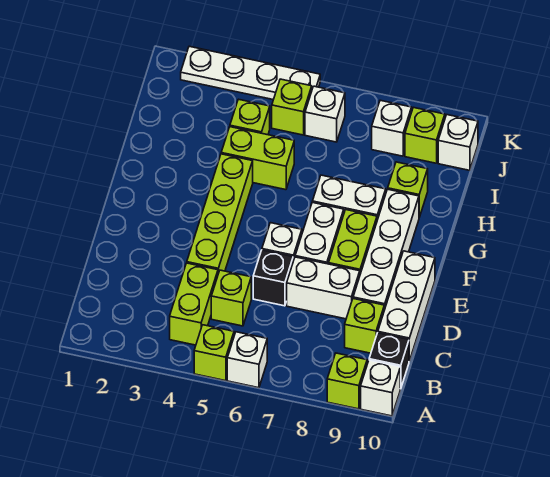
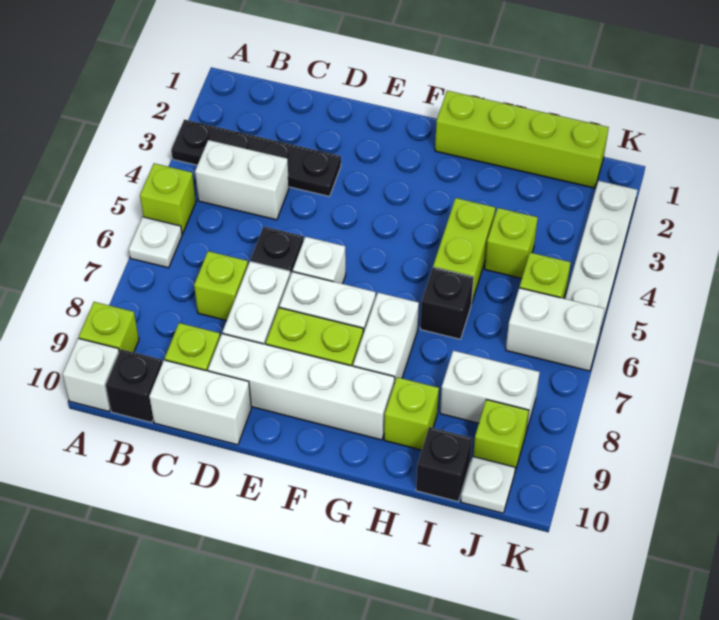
none -> black plate A3:D3 level 1
white brick A6 level 1 -> white plate A6 level 1
lime brick B4:C4 level 1 -> white brick B4:C4 level 1
lime brick C5 level 1 -> lime brick C7 level 1
white brick C10:E10 level 1 -> white brick C10:D10 level 1
lime brick D4:G4 level 1 -> lime brick G1:J1 level 1
none -> black brick H6 level 1
none -> black brick I10 level 1
white brick J6 level 1 -> white brick J6:K6 level 1
white brick J8 level 1 -> white brick I8:J8 level 1
white brick J10 level 1 -> white plate J10 level 1

